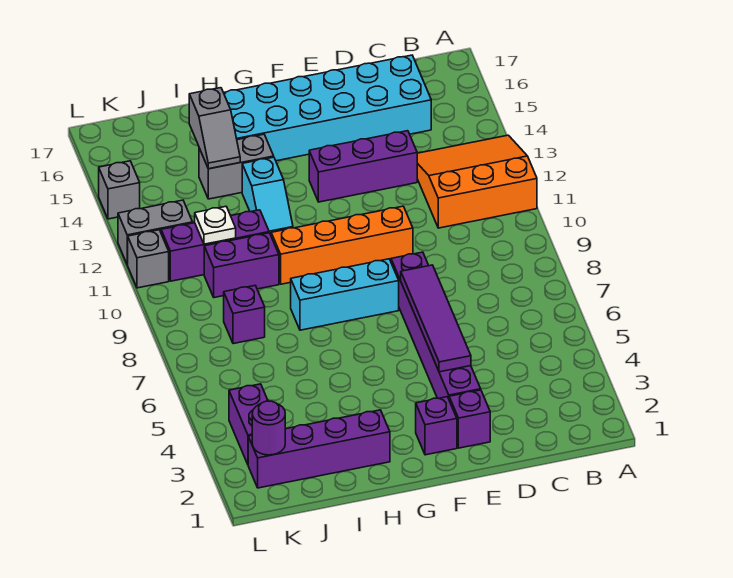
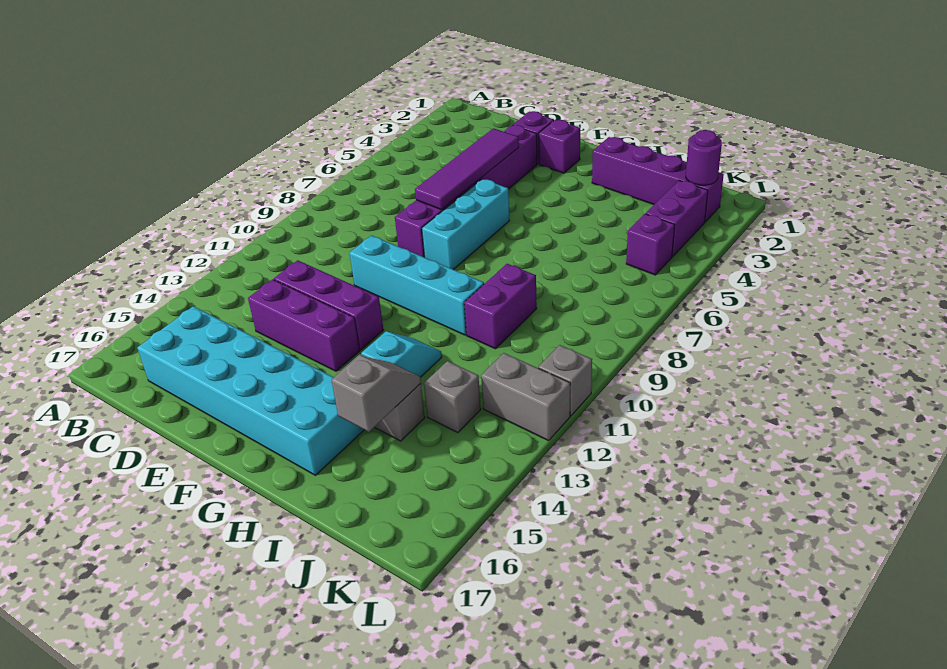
orange slope A11:C13 level 1 top 11 -> none
orange brick E10:H10 level 1 -> cyan brick E10:H10 level 1
cyan brick F8:H8 level 1 -> cyan brick F6:F8 level 1
purple brick I10:J10 level 1 -> purple brick I9:I10 level 1
purple brick I11:K11 level 1 -> purple brick D12:F12 level 1
purple brick J8 level 1 -> purple brick K5 level 1
white plate J11 level 2 -> none
grey brick L14 level 1 -> grey brick J13 level 1

